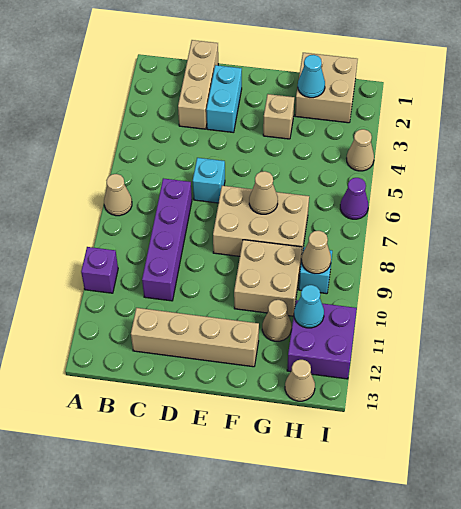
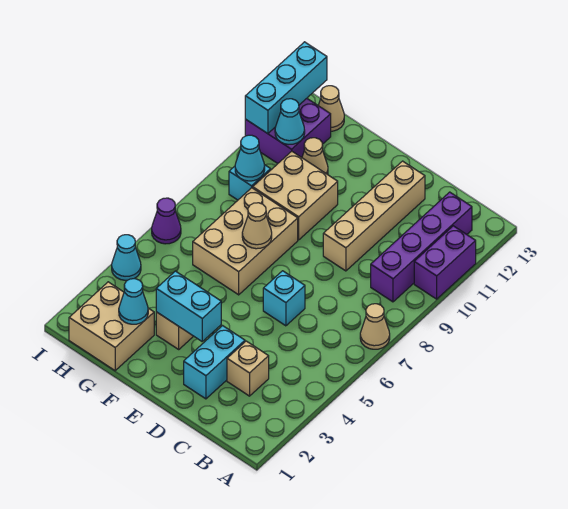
purple brick A10 level 1 -> purple brick A10:A11 level 1
tan brick C1:C3 level 1 -> tan brick C3 level 1
purple brick C7:C10 level 1 -> purple brick B9:B12 level 1
tan brick C12:F12 level 1 -> tan brick D9:D12 level 1
none -> cyan brick E3:F3 level 2
tan brick E7:G8 level 1 -> tan brick F6:G8 level 1
tan cone H9 level 2 -> cyan cone H9 level 2
tan cone I4 level 1 -> cyan cone I4 level 1
none -> cyan brick I11:I13 level 2

